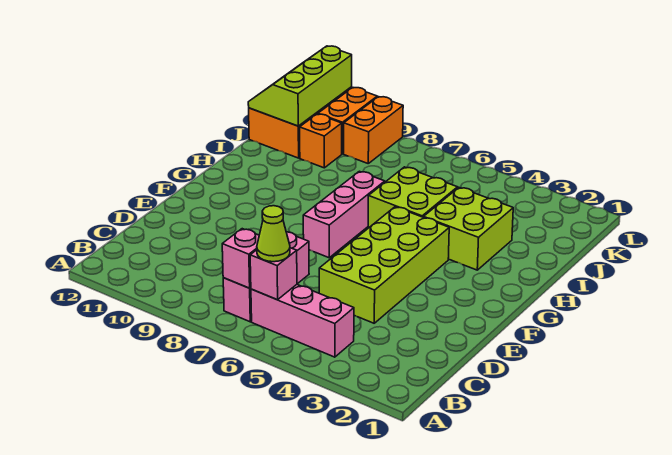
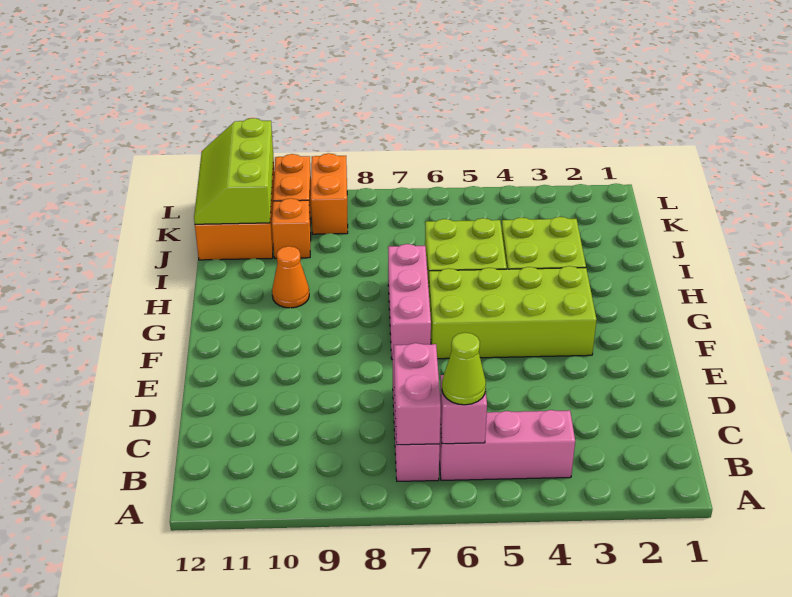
pink brick B7 level 2 -> pink brick B7:C7 level 2
lime brick D4:G5 level 1 -> lime brick F3:G6 level 1
none -> orange cone H10 level 1

